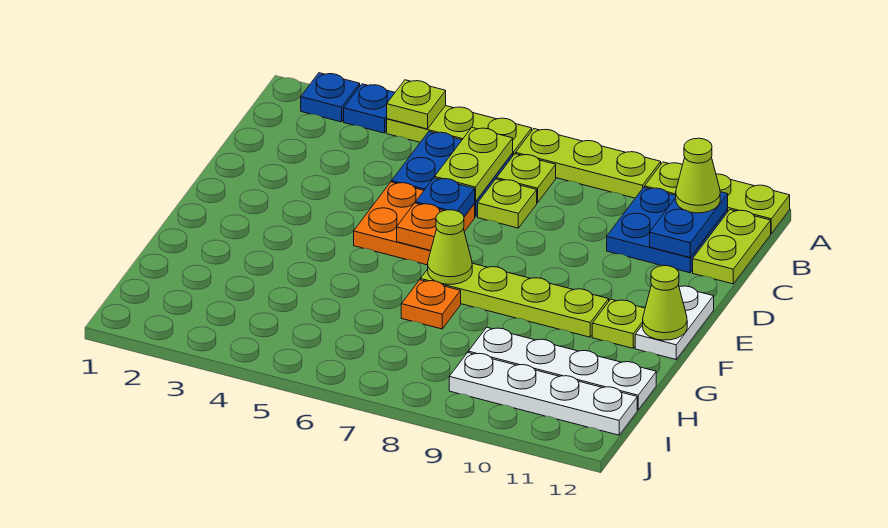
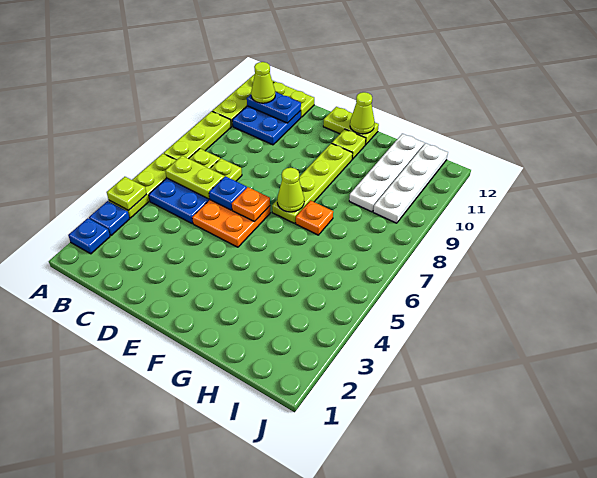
white plate E12:F12 level 1 -> lime plate E12:F12 level 1

